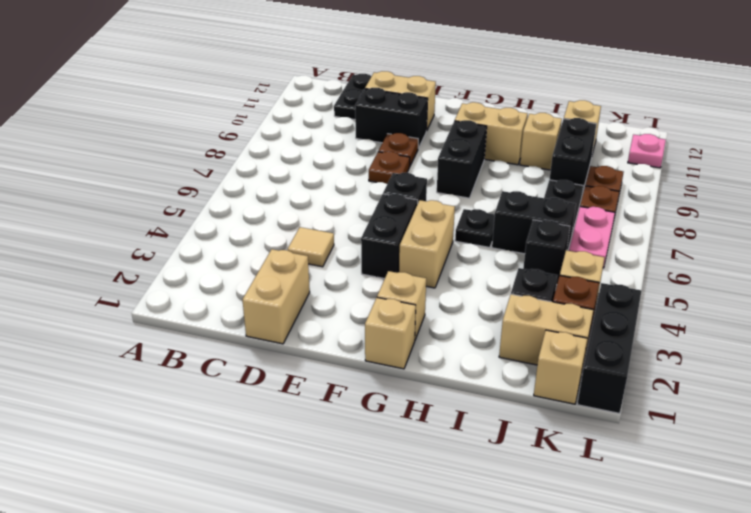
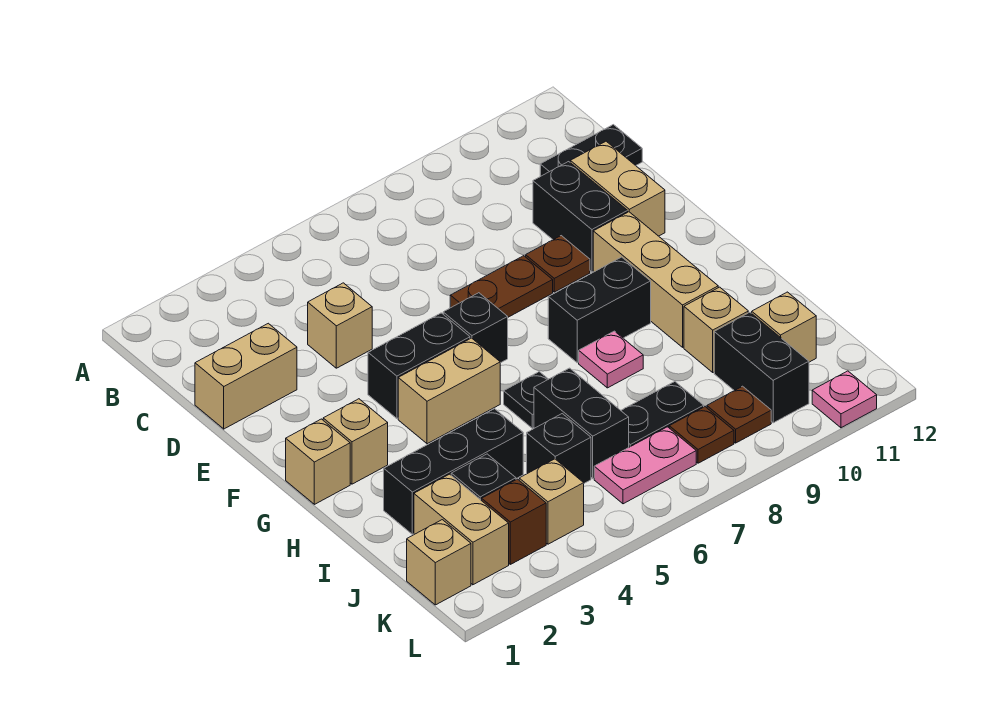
tan tile D4 level 1 -> tan brick D4 level 1
brown plate E8 level 1 -> brown plate E7:E8 level 1
tan brick G10:H10 level 1 -> tan brick F10:H10 level 1
none -> pink plate H8 level 1
black brick J9:J10 level 1 -> black brick J10:K10 level 1
black brick L1:L3 level 1 -> black brick I2:I4 level 1

